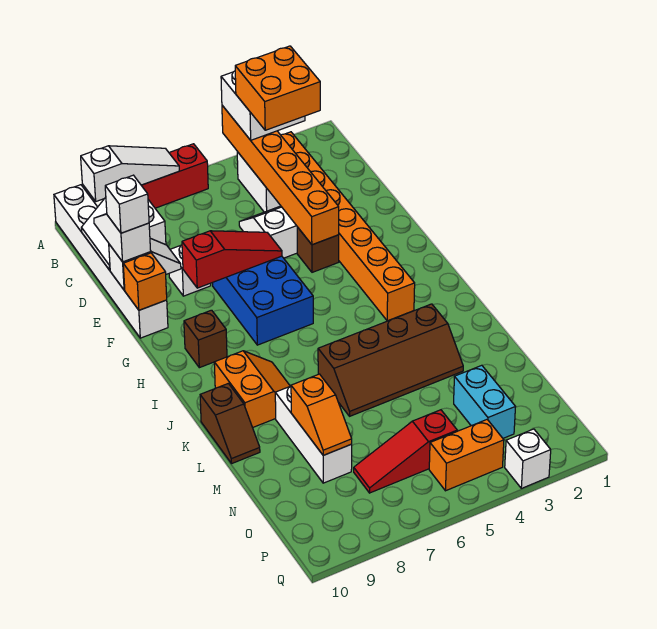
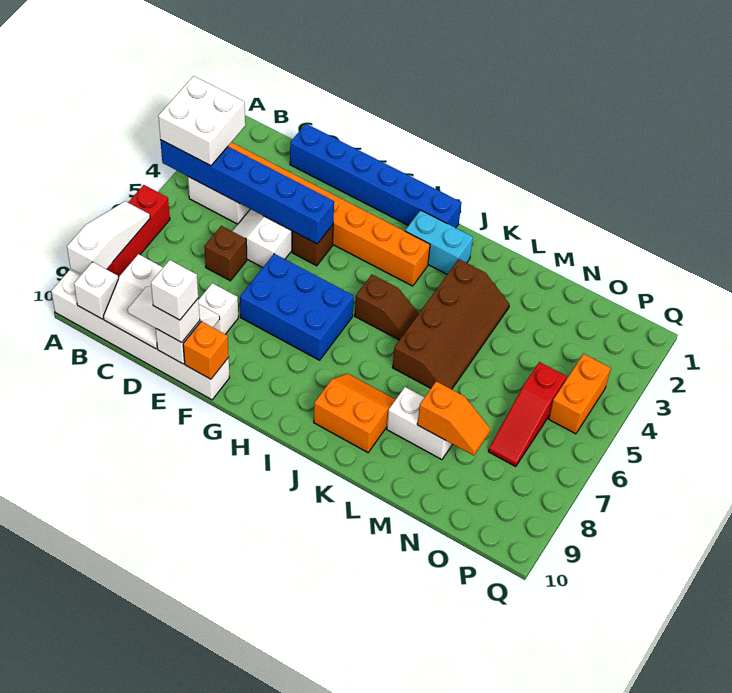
orange brick A4:F4 level 2 -> blue brick A4:F4 level 2
orange brick B3:C4 level 4 -> none
none -> blue brick D1:I1 level 1
red slope F6:F8 level 2 top 8 -> none
brown brick H9 level 1 -> brown brick D6 level 1
brown slope K10:L10 level 1 top K -> brown slope I5:J5 level 1 top I
white brick L8:N8 level 1 -> white brick L8:M8 level 1
cyan brick N3:O3 level 1 -> cyan brick I2:J2 level 1
white brick Q3 level 1 -> white brick B10 level 2

